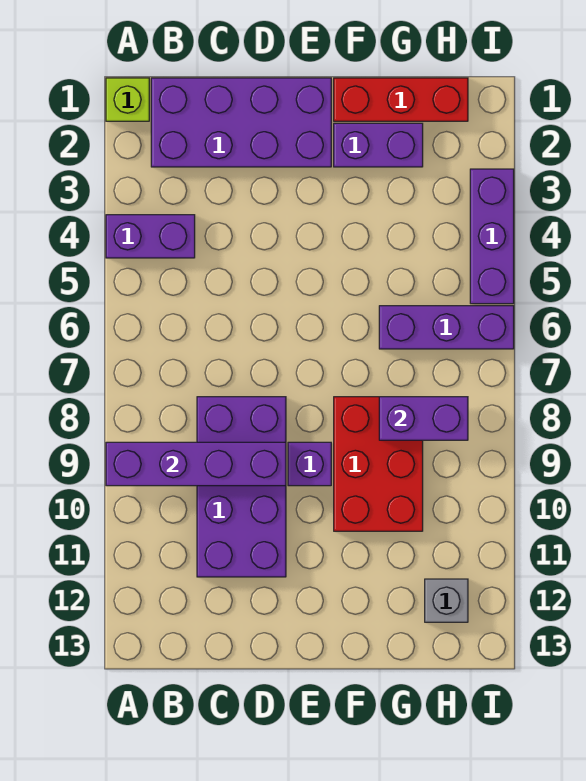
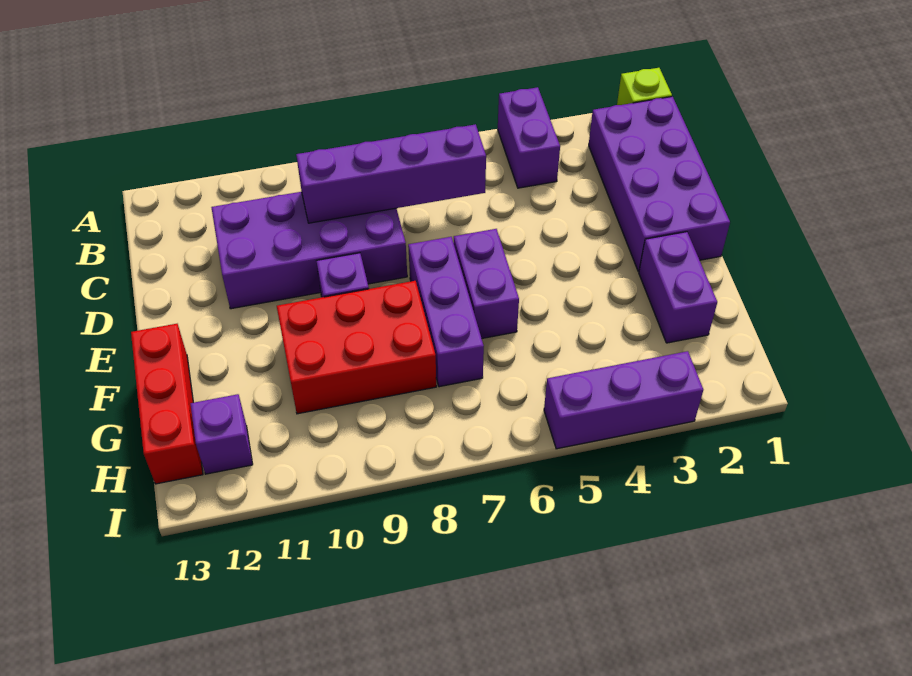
purple brick A9:D9 level 2 -> purple brick C6:C9 level 2
red brick F1:H1 level 1 -> red brick F13:H13 level 1
purple brick G6:I6 level 1 -> purple brick E7:G7 level 1
purple brick G8:H8 level 2 -> purple brick E6:F6 level 1
grey brick H12 level 1 -> purple brick H12 level 1

